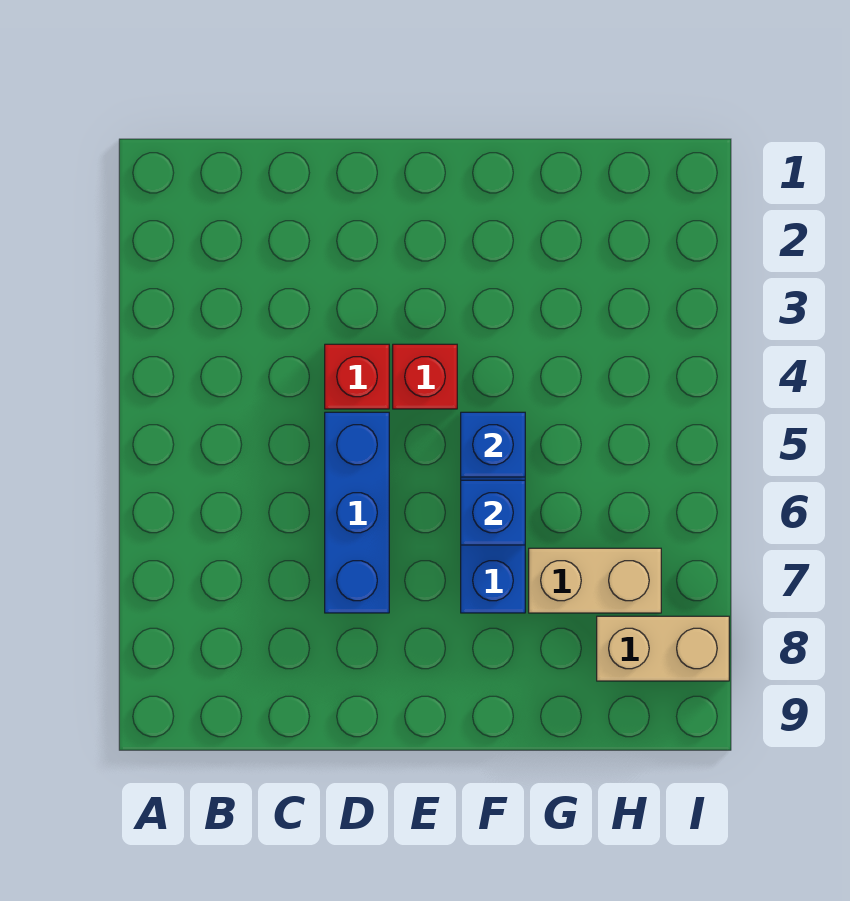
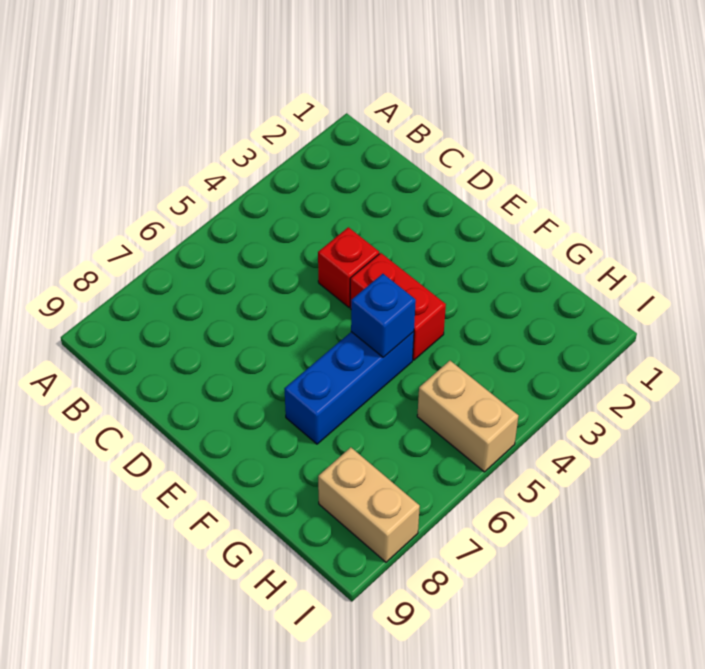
blue brick D5:D7 level 1 -> none
red brick E4 level 1 -> red brick E4:F4 level 1
blue brick F6 level 2 -> none
tan brick G7:H7 level 1 -> tan brick H5:I5 level 1

